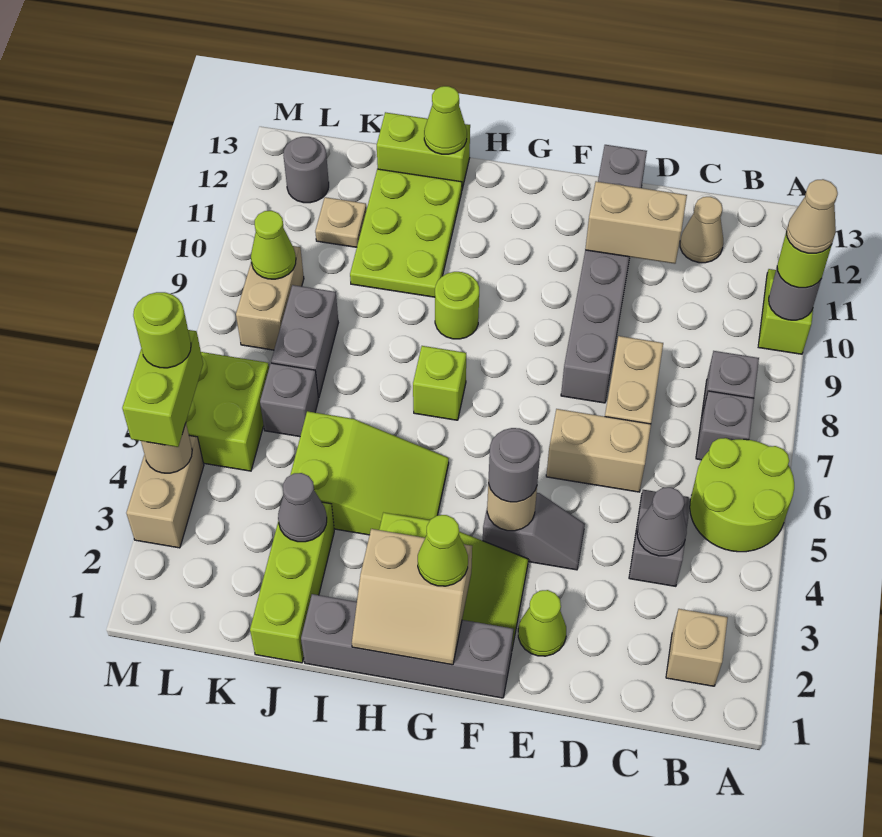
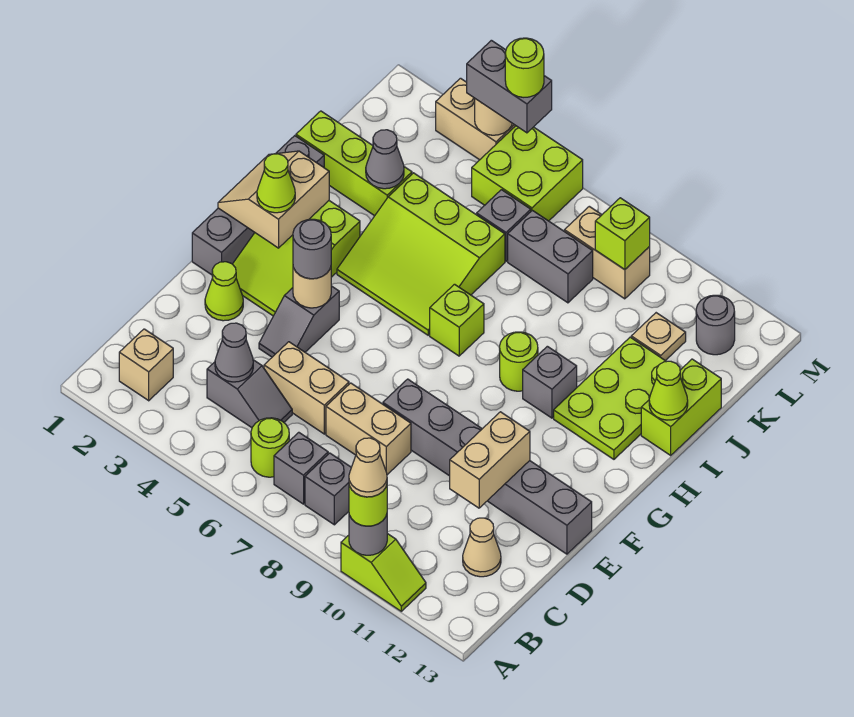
lime round brick A5:B6 level 1 -> lime round brick B6 level 1
tan brick D6:E6 level 1 -> tan brick D5:D6 level 1
lime slope H4:J5 level 1 top J -> lime slope H4:J6 level 1 top J
none -> grey brick H10 level 1
lime plate I10:J12 level 1 -> lime plate H11:J12 level 1
lime cone L9 level 2 -> lime brick L9 level 2
lime brick M4:M5 level 3 -> grey brick M4:M5 level 3

